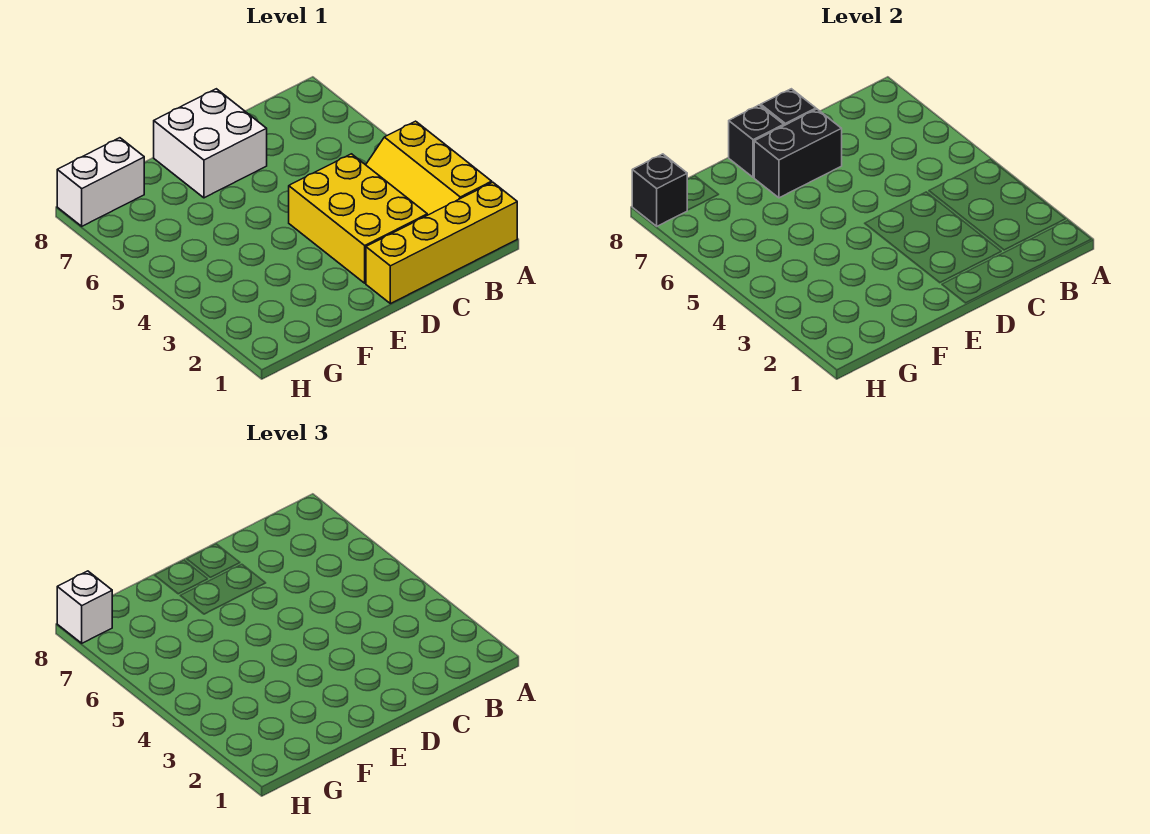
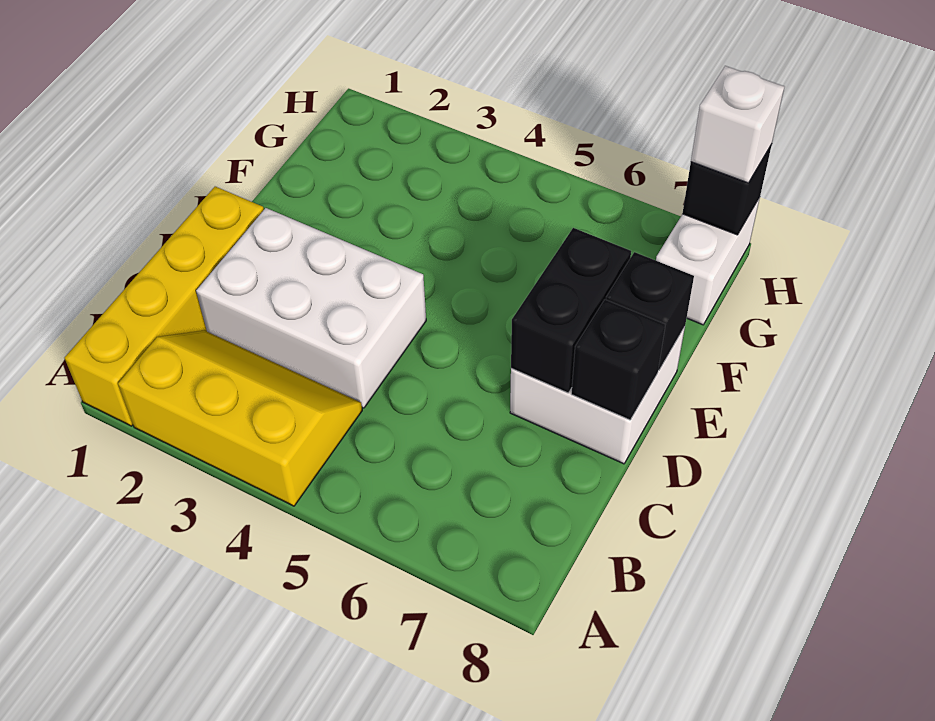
yellow brick C2:D4 level 1 -> white brick C2:D4 level 1

